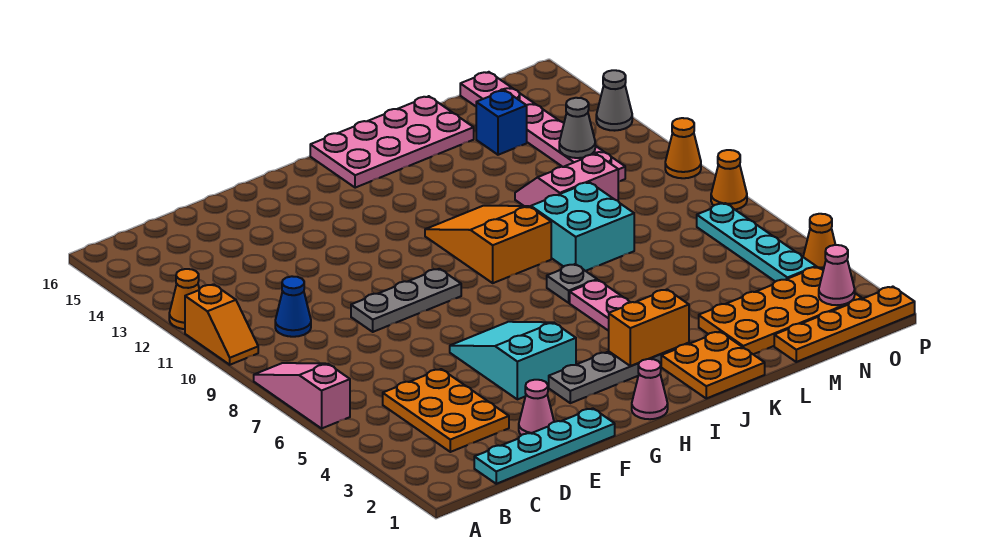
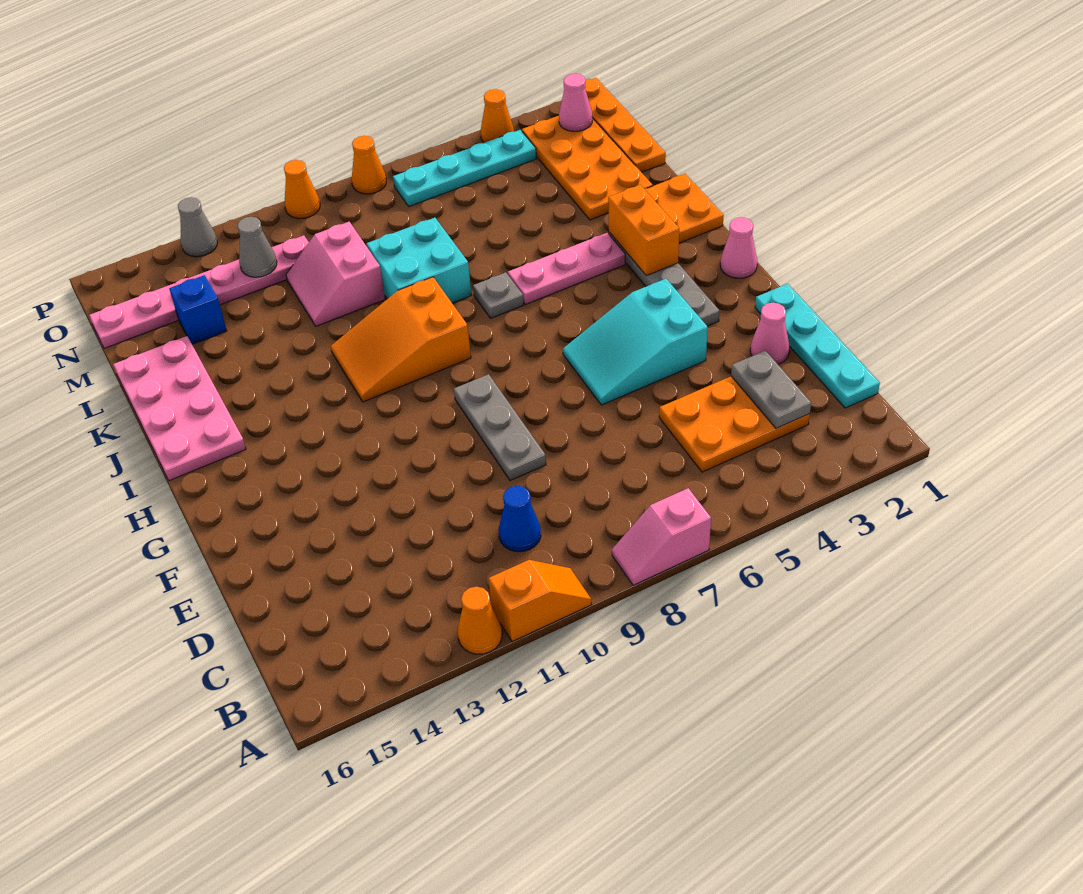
pink slope A6:A8 level 1 top 6 -> pink slope A7:A8 level 1 top 7
none -> grey plate C3:D3 level 2

